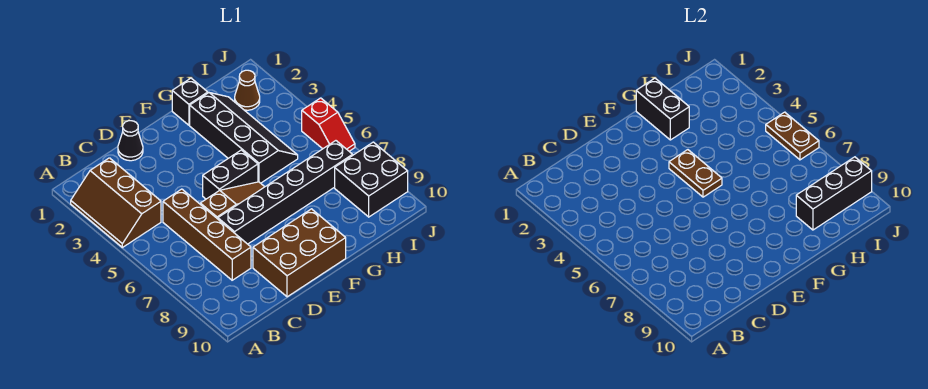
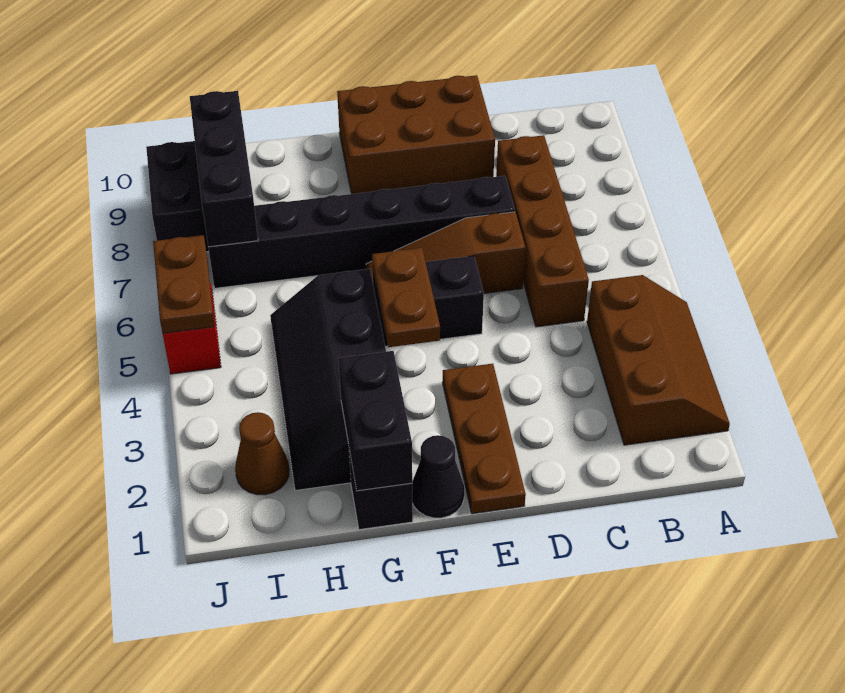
black cone D1 level 1 -> black cone F1 level 1
none -> brown plate E1:E3 level 1
black brick H9:J9 level 2 -> black brick I7:I9 level 2

